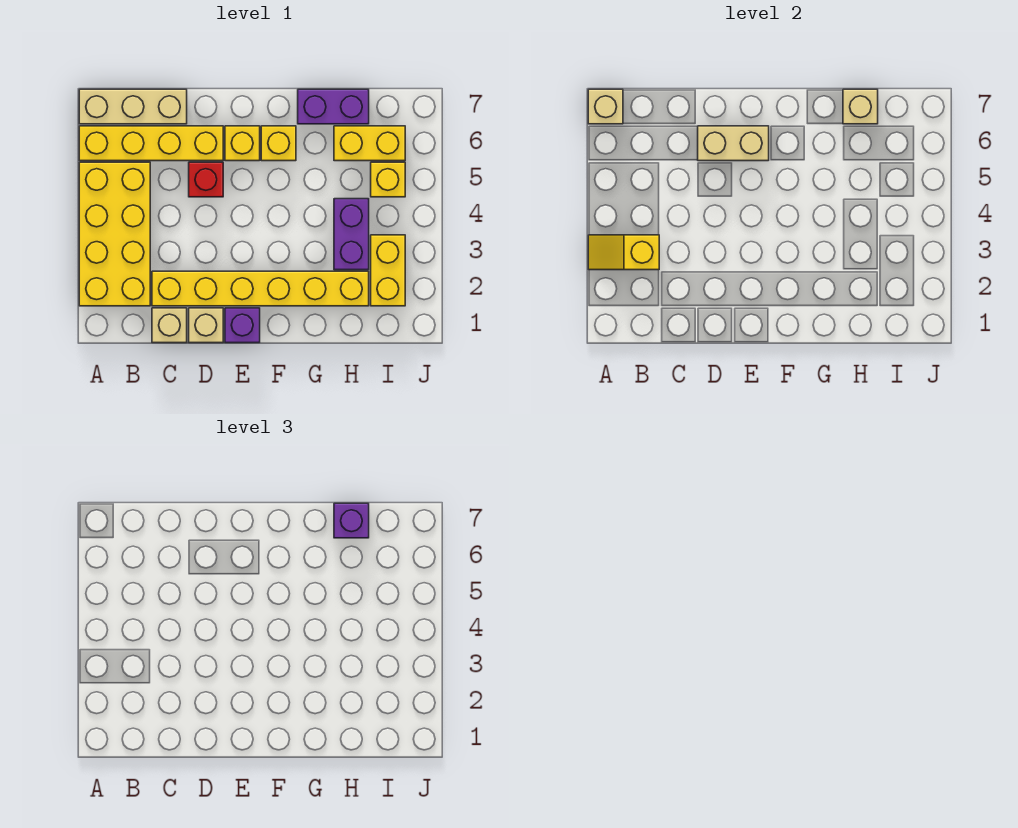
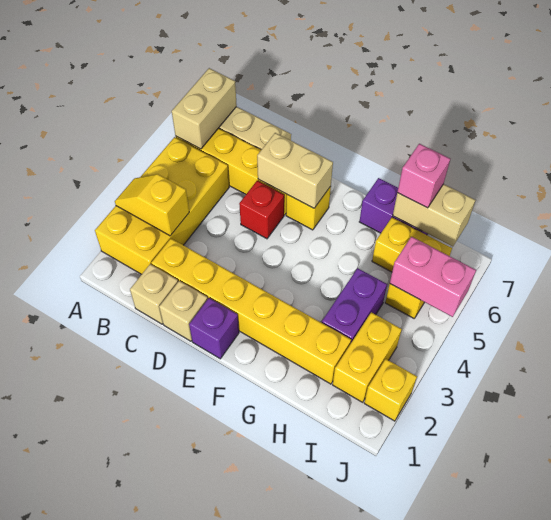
tan brick A7 level 2 -> tan brick A6:A7 level 2
yellow brick F6 level 1 -> yellow brick J2 level 1
tan brick H7 level 2 -> tan brick H7:I7 level 2
purple brick H7 level 3 -> pink brick H7 level 3
none -> pink brick I5:J5 level 2

